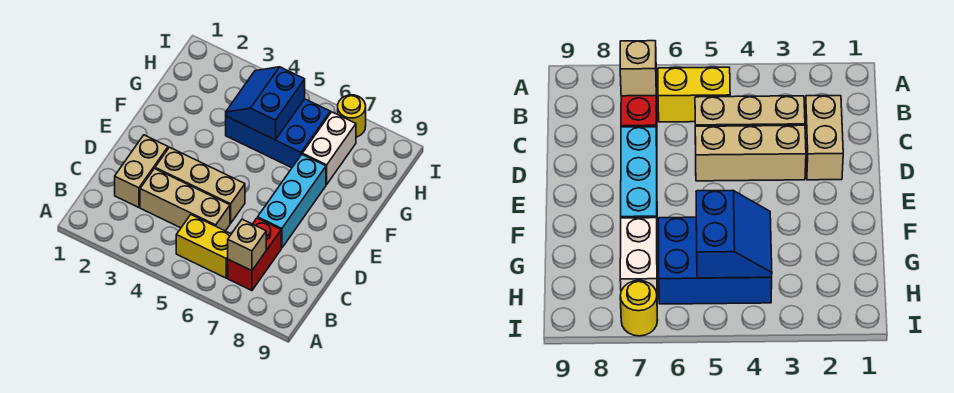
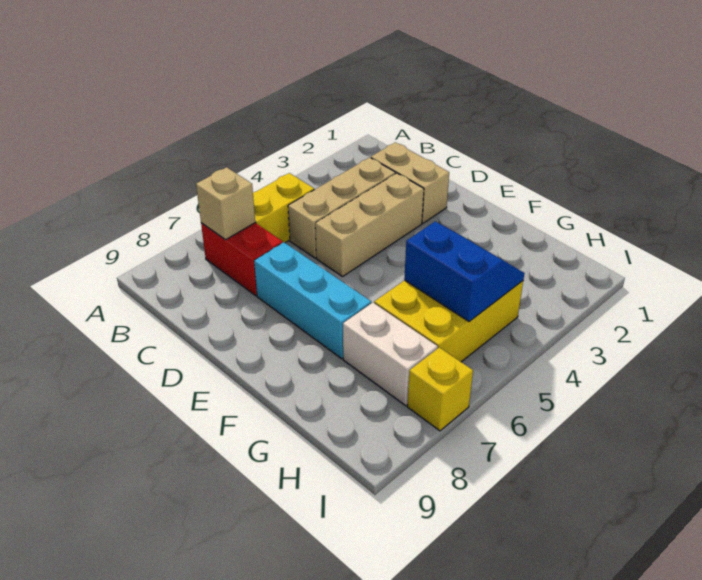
blue brick G4:H6 level 1 -> yellow brick G4:H6 level 1
yellow round brick I7 level 1 -> yellow brick I7 level 1

